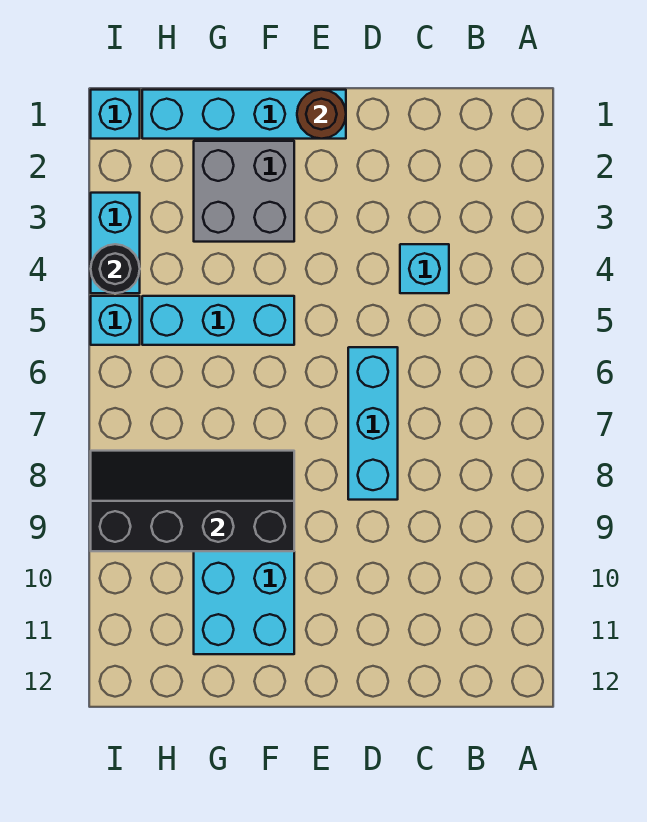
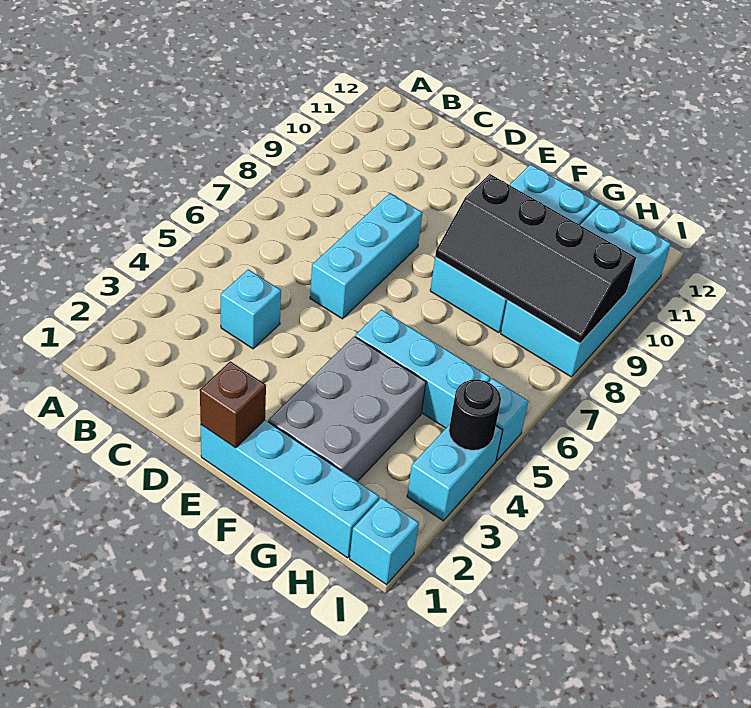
brown round brick E1 level 2 -> brown brick E1 level 2
grey brick F2:G3 level 1 -> grey brick F2:G4 level 1
none -> cyan brick H8:I11 level 1

